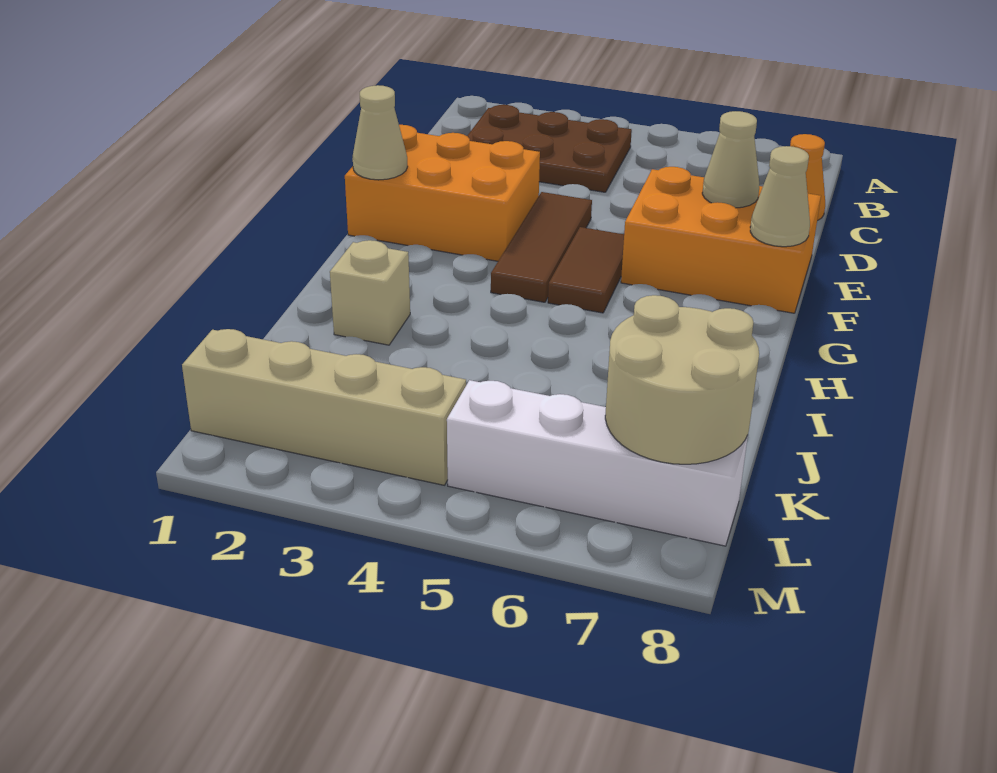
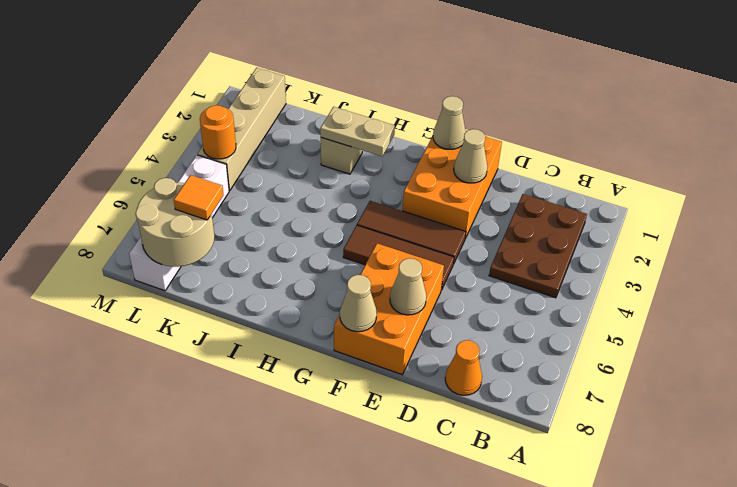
none -> tan cone E2 level 2
brown tile F5:G5 level 1 -> brown tile E5:G5 level 1
none -> tan plate H2:I2 level 2
none -> orange tile K7 level 3
none -> orange round brick L4 level 2

